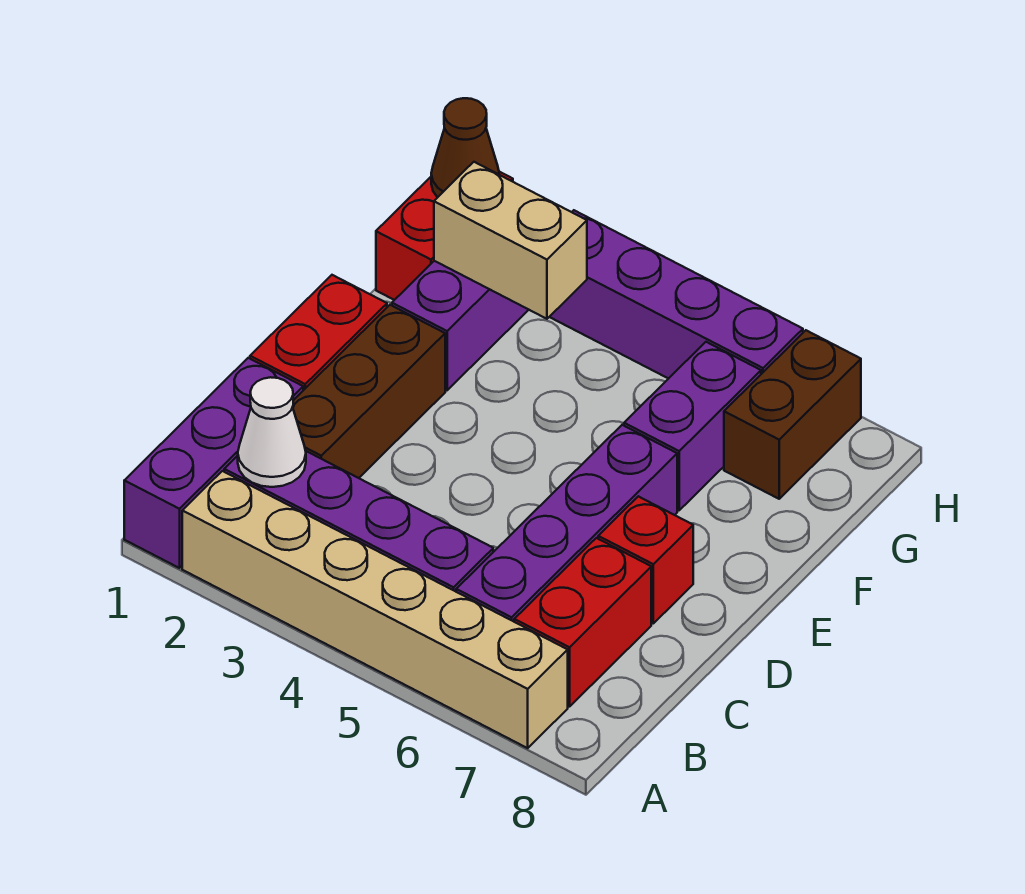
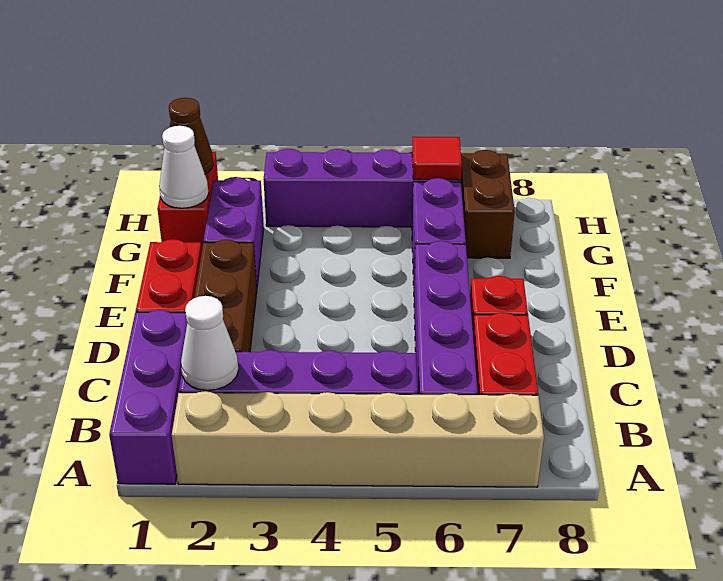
none -> white cone G1 level 2
tan brick G2:G3 level 2 -> none
none -> red tile H6 level 2

